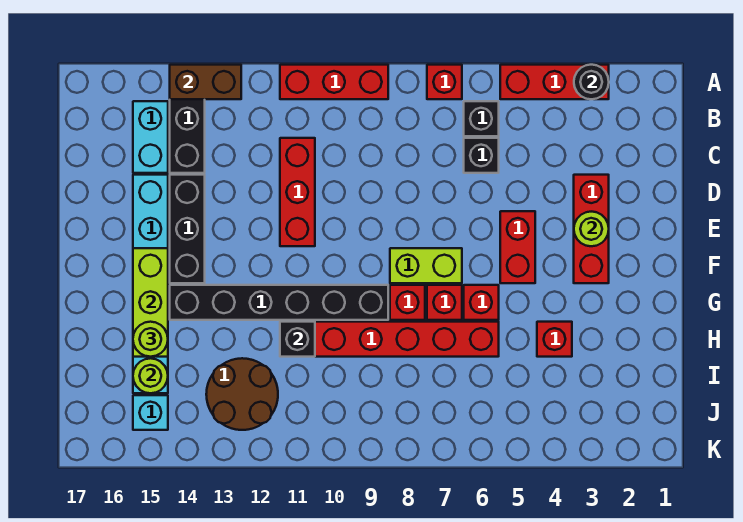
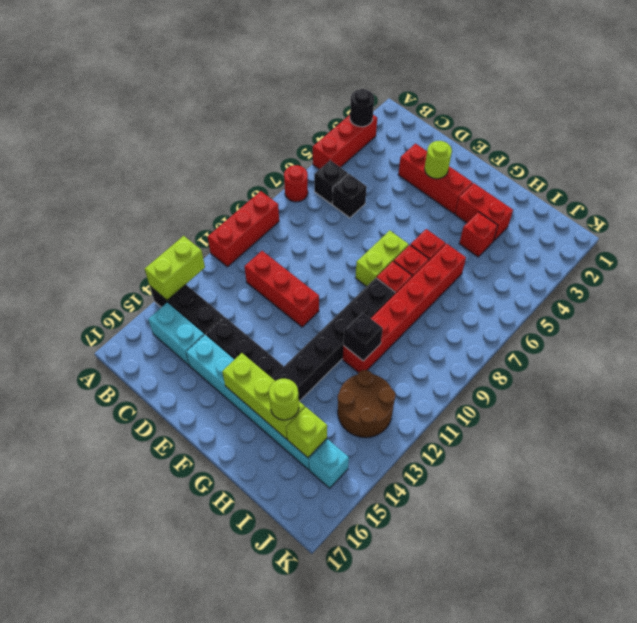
red brick A7 level 1 -> red round brick A7 level 1
brown brick A13:A14 level 2 -> lime brick A13:A14 level 2
red brick E5:F5 level 1 -> red brick G3:H3 level 1
lime round brick I15 level 2 -> lime brick I15 level 2

